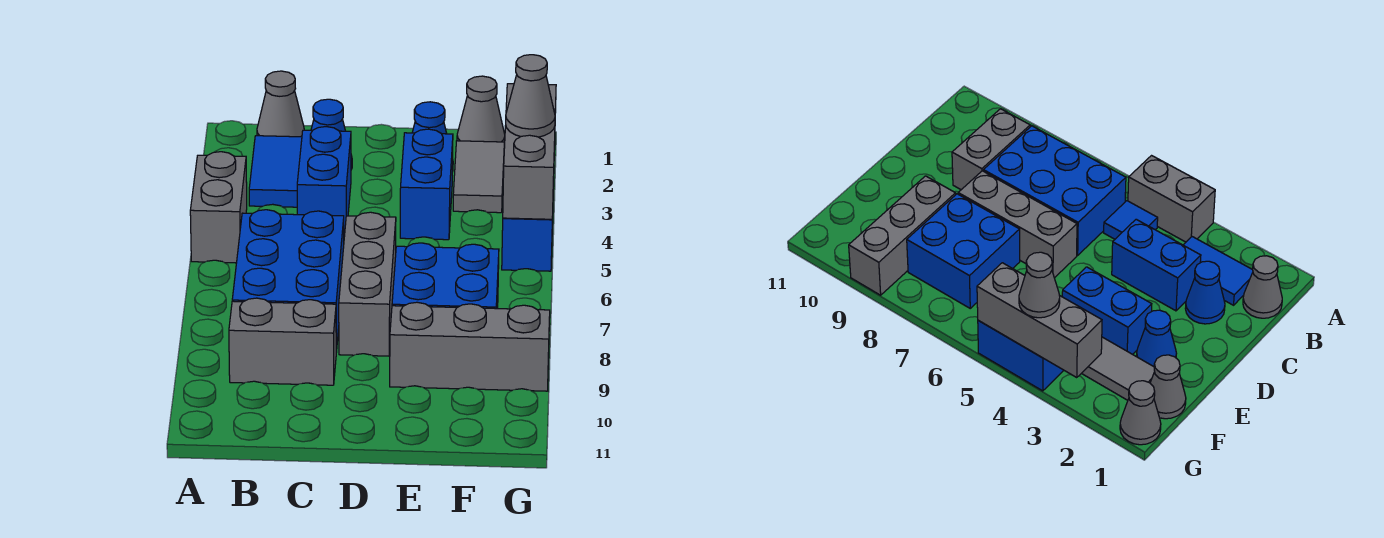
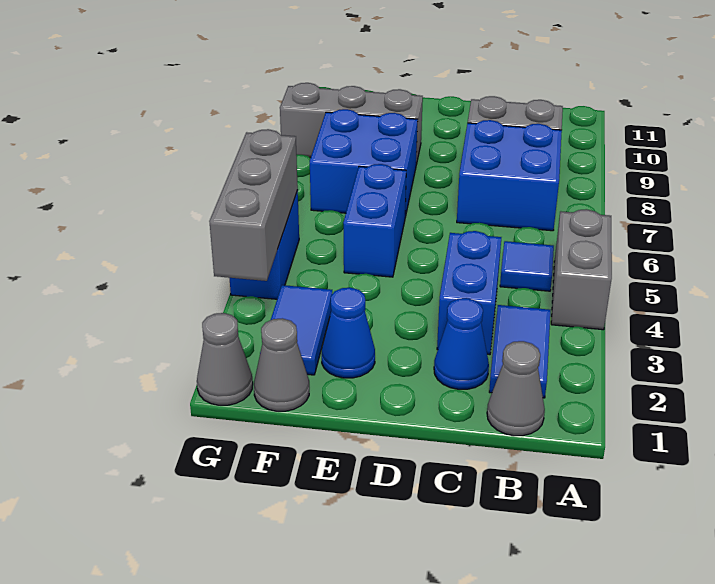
blue brick B6:C8 level 1 -> blue brick B7:C8 level 1
grey brick D6:D8 level 1 -> none
blue brick E3:E4 level 1 -> blue brick E5:E6 level 1
grey tile F2:F3 level 1 -> blue tile F2:F3 level 1
grey cone G4 level 3 -> none

